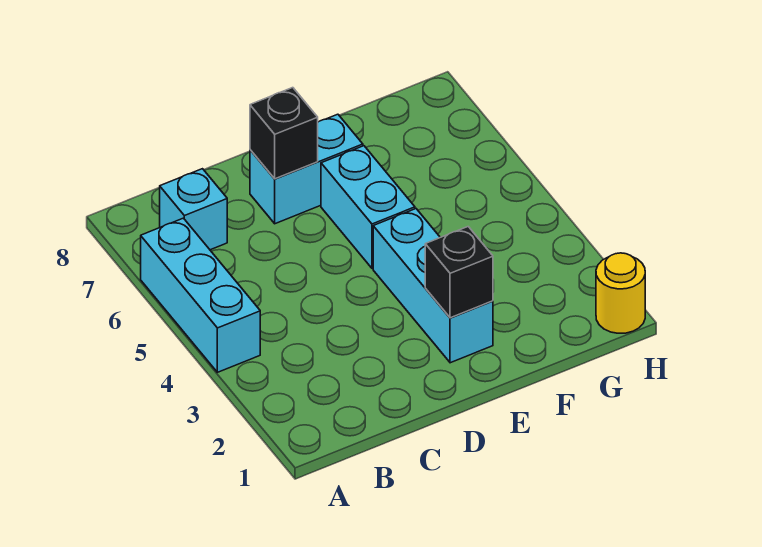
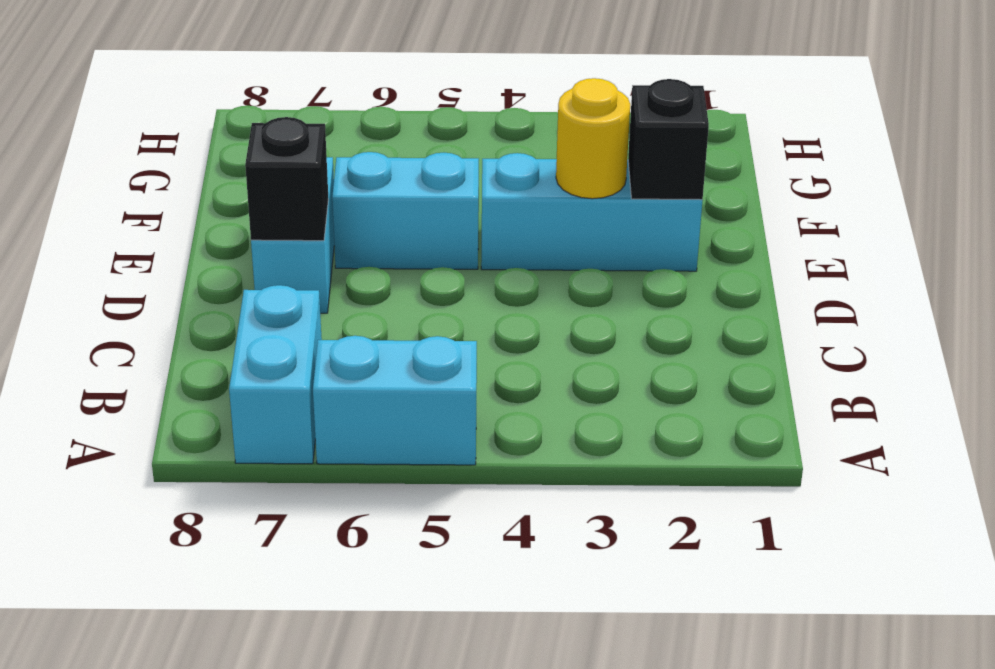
cyan brick A4:A6 level 1 -> cyan brick A5:A6 level 1
cyan brick B7 level 1 -> cyan brick A7:B7 level 1
yellow round brick H1 level 1 -> yellow round brick E3 level 2

